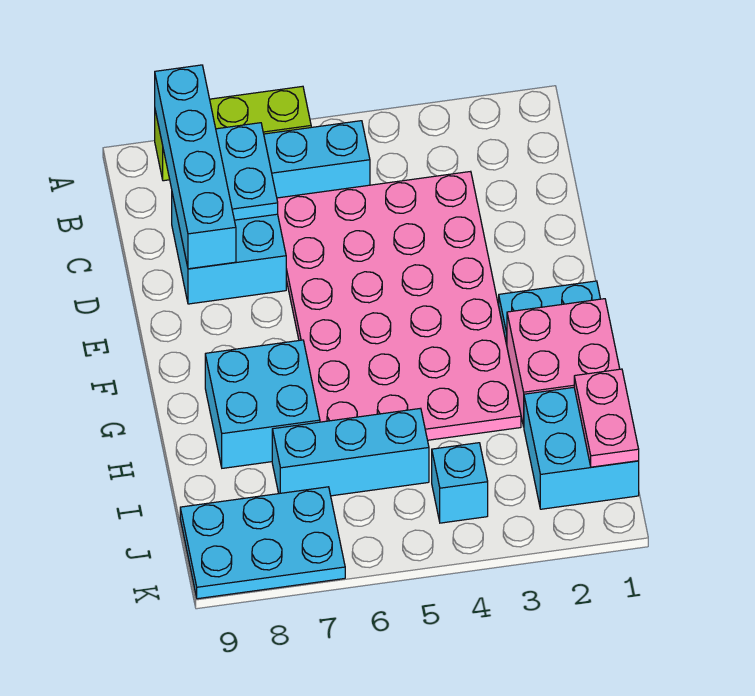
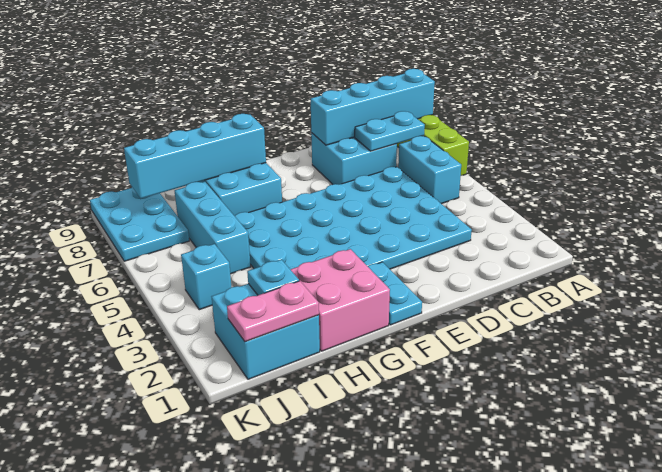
pink plate C3:H6 level 1 -> cyan plate C3:H6 level 1
none -> cyan brick G8:J8 level 2
none -> cyan plate I2 level 2

